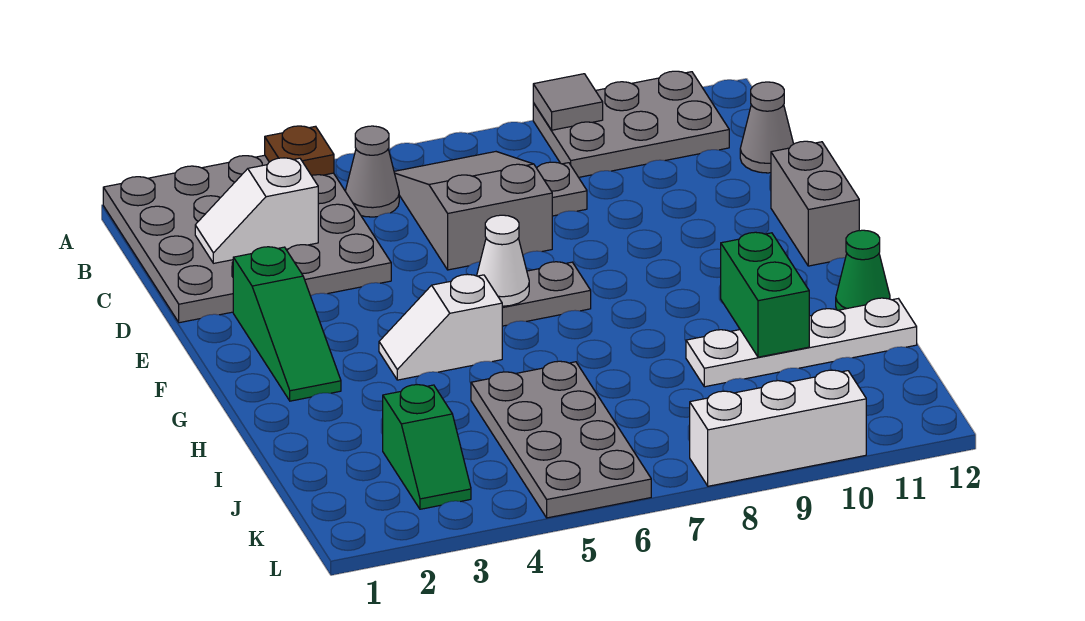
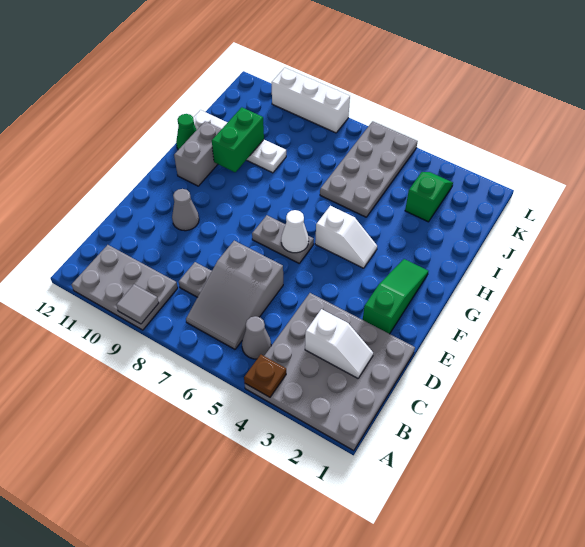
grey cone C12 level 1 -> grey cone E10 level 1
grey brick E12:F12 level 1 -> grey brick G11:H11 level 1

